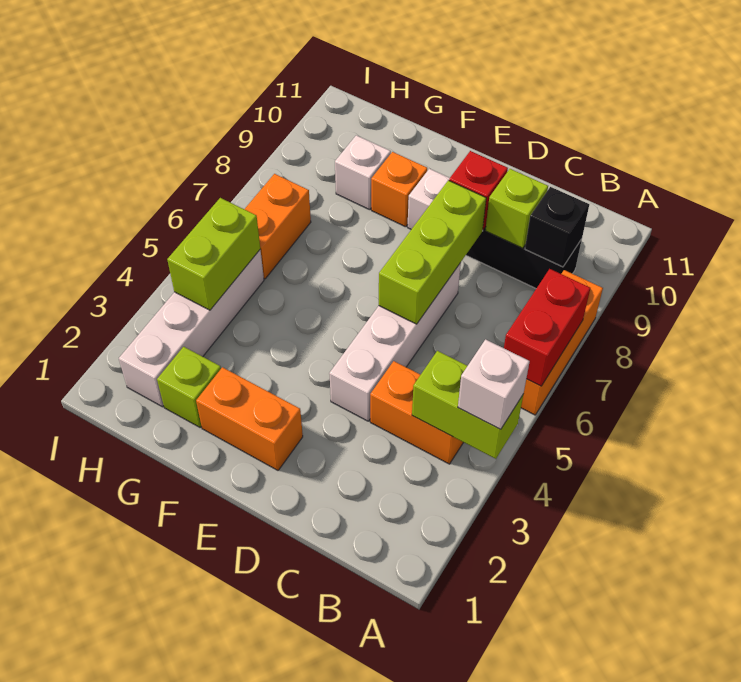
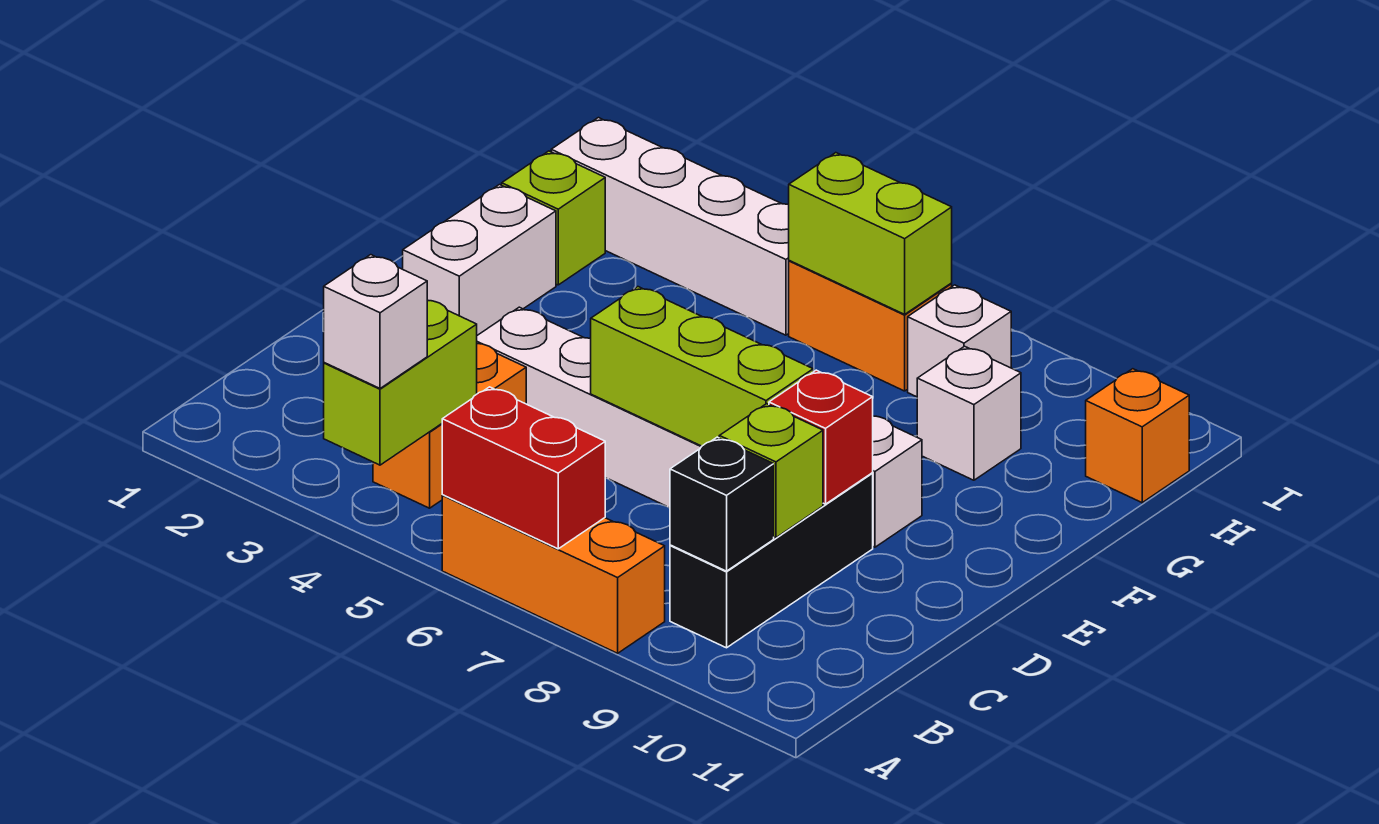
orange brick E2:F2 level 1 -> white brick E2:F2 level 1
orange brick F9 level 1 -> orange brick H11 level 1
lime brick H4:H5 level 2 -> lime brick H6:H7 level 2
none -> white brick H8 level 1

